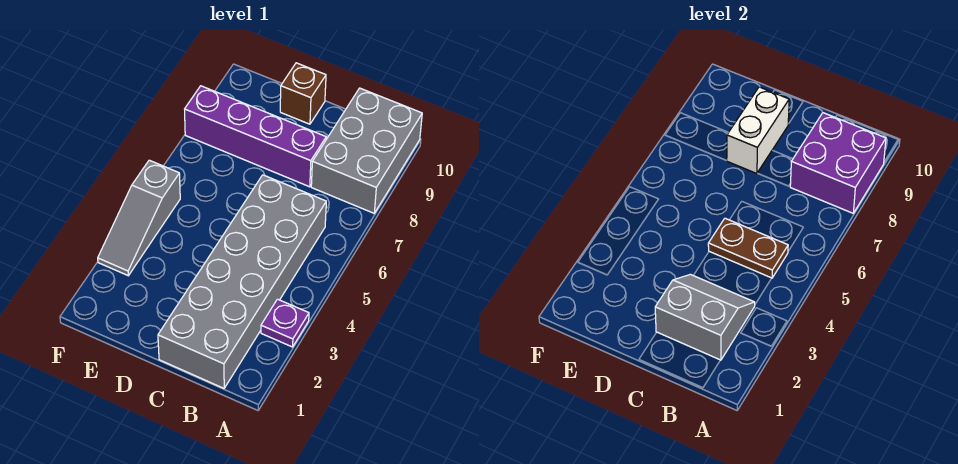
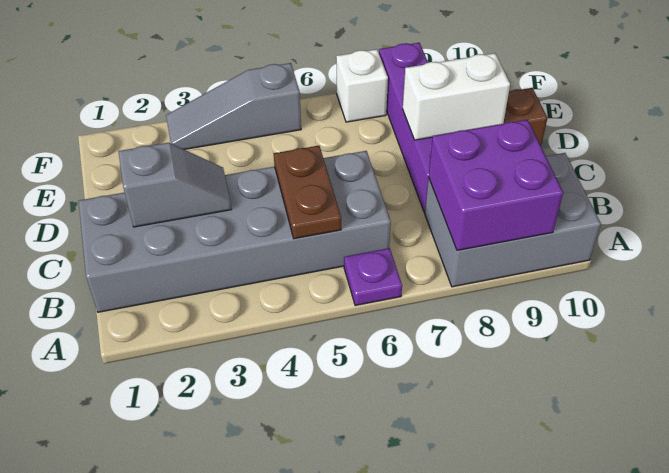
purple plate A3 level 1 -> purple plate A6 level 1
grey slope B2:C3 level 2 top 2 -> grey slope C2:C3 level 2 top 2
none -> white brick F7 level 1

